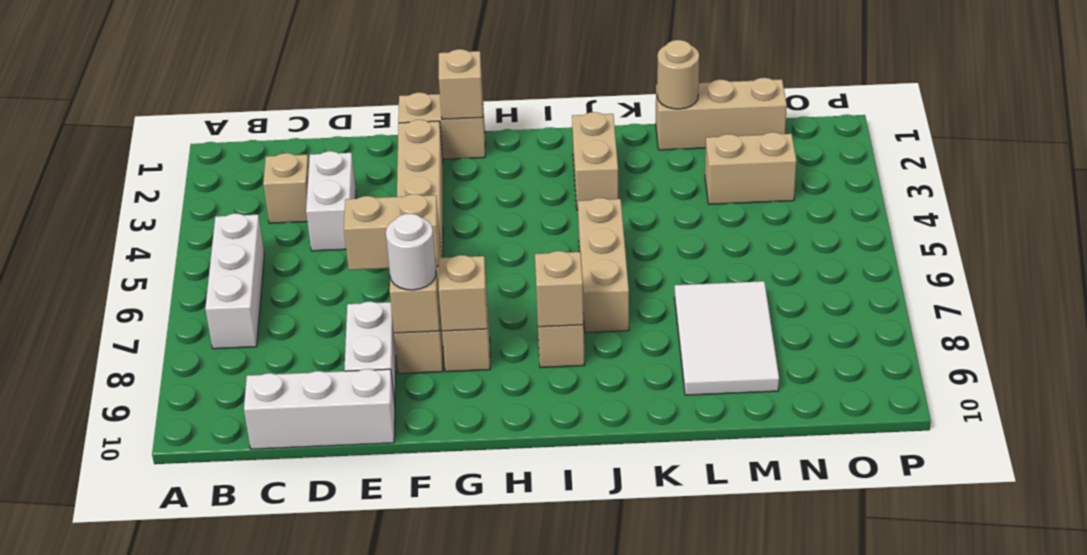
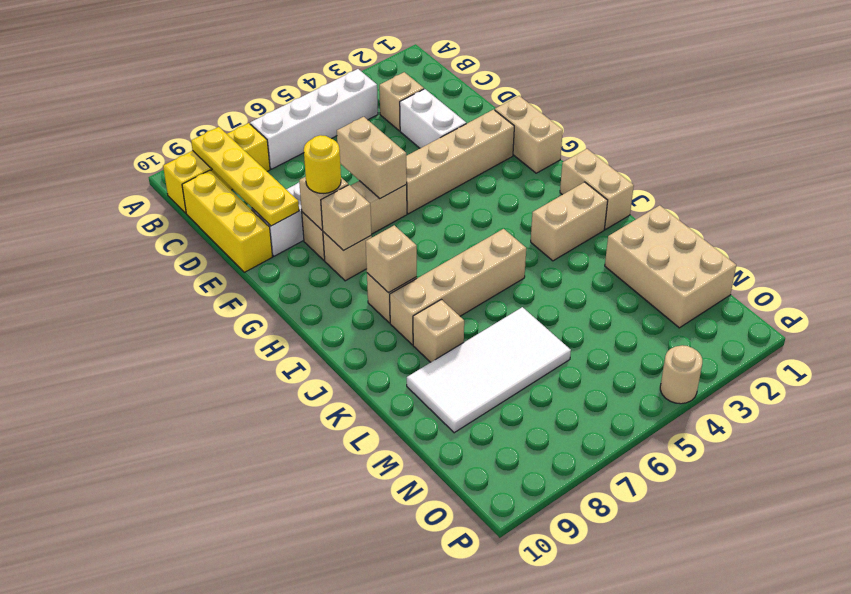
white brick B5:B7 level 1 -> white brick B4:B7 level 1
none -> yellow brick B8:B10 level 1
none -> yellow plate B9:E9 level 2
white brick C10:E10 level 1 -> yellow brick C10:E10 level 1
white brick D3:D4 level 1 -> white brick D3:E3 level 1
white round brick F8 level 3 -> yellow round brick F8 level 3
tan brick G1 level 2 -> tan brick K8 level 1
tan brick J5:J7 level 1 -> tan brick J5:J8 level 1
tan brick L1:N1 level 1 -> tan brick L1:N2 level 1
tan round brick L1 level 2 -> tan round brick P4 level 1
white tile L7:M9 level 1 -> white tile L6:M9 level 1
tan brick M3:N3 level 1 -> tan brick I1:J1 level 1

